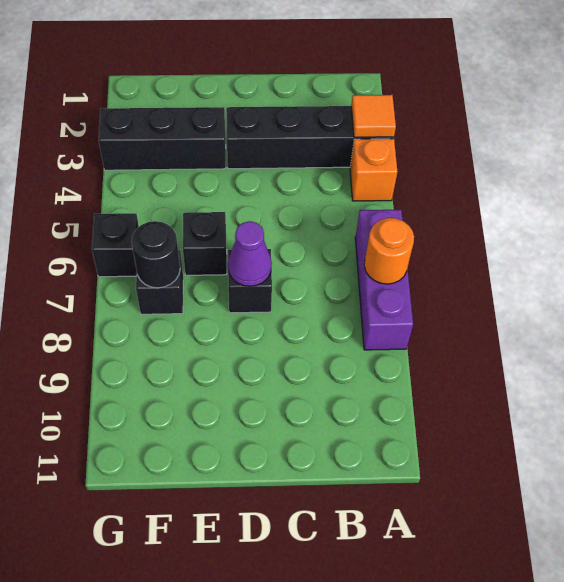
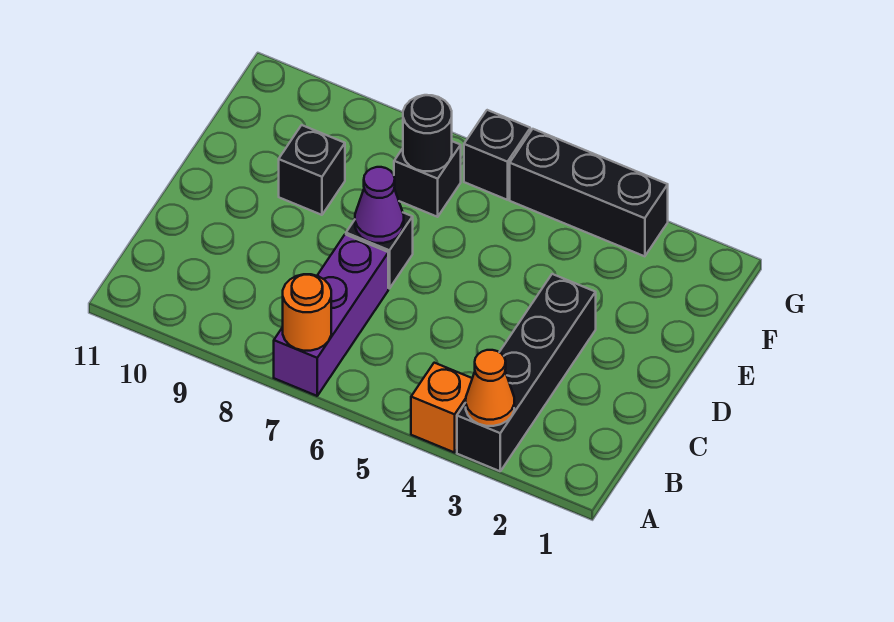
orange tile A3 level 2 -> orange cone A3 level 2
purple brick A6:A8 level 1 -> purple brick A7:C7 level 1
black brick E3:G3 level 1 -> black brick G3:G5 level 1
black brick E6 level 1 -> black brick E9 level 1

